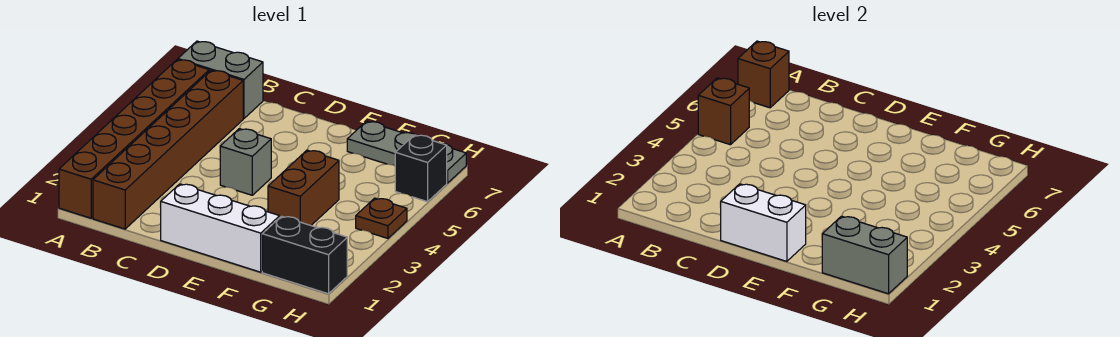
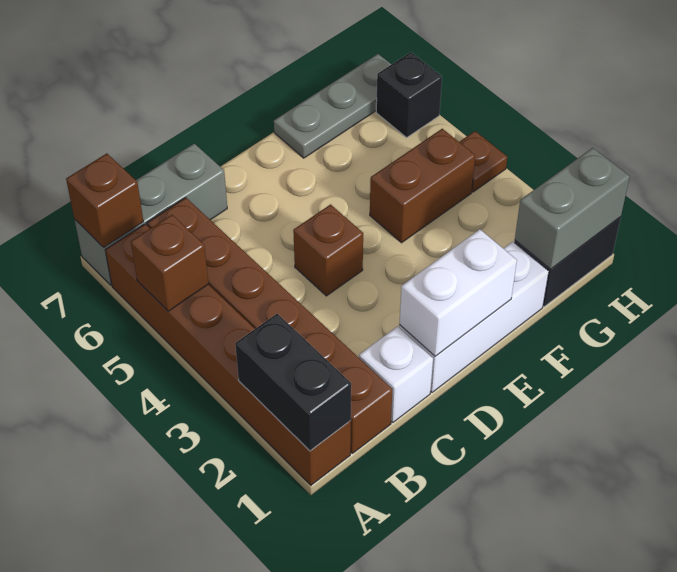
none -> black brick A1:A2 level 2
grey brick A7:B7 level 1 -> grey brick A7:C7 level 1
none -> white brick C1 level 1
grey brick D4 level 1 -> brown brick D4 level 1
brown brick F3:F4 level 1 -> brown brick F4:G4 level 1

